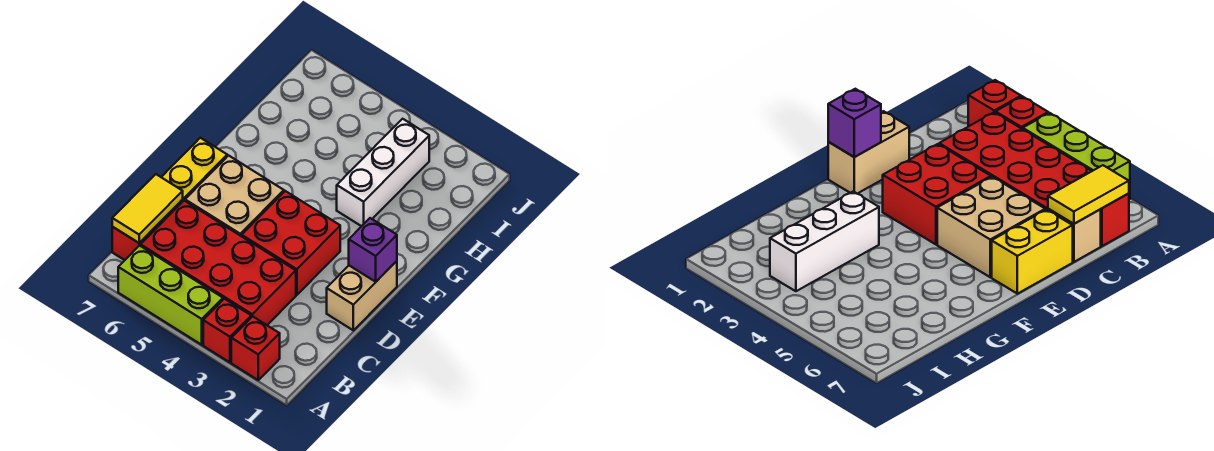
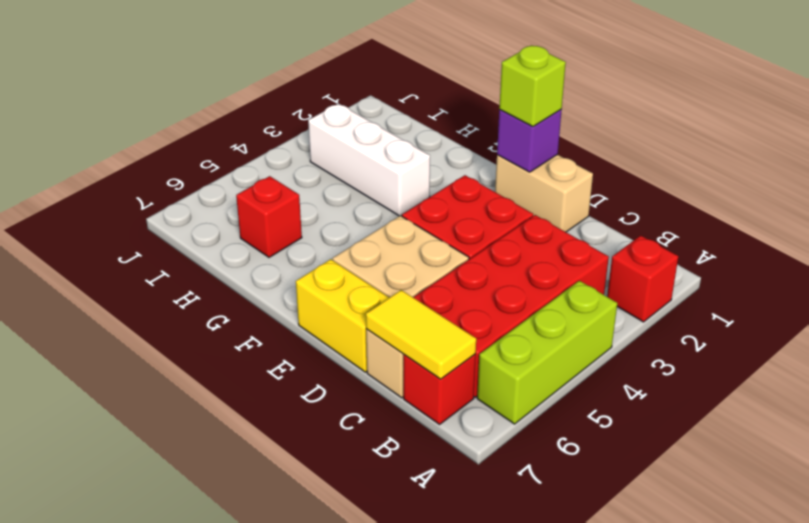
red brick A3 level 1 -> red brick H6 level 1
none -> lime brick E1 level 3

